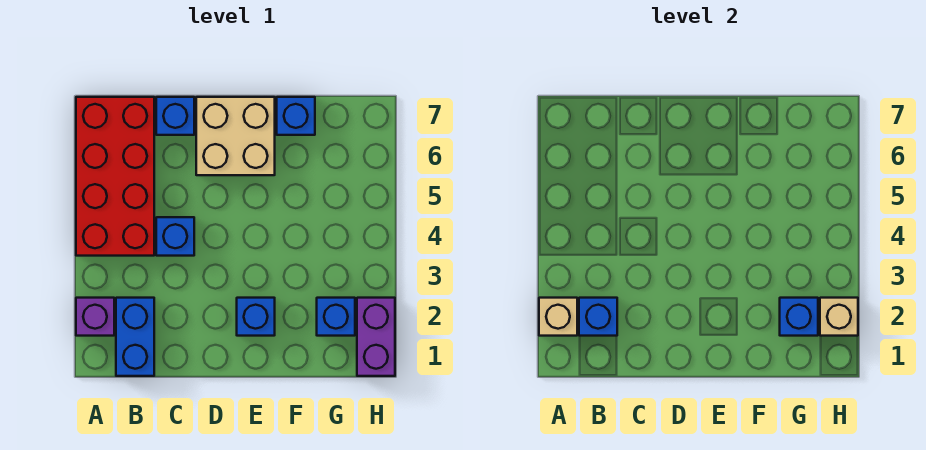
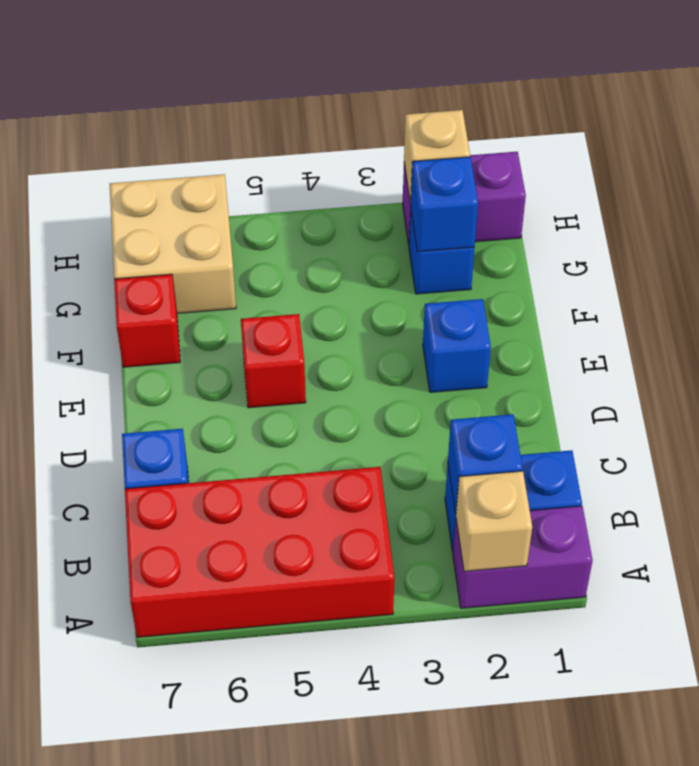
purple brick A2 level 1 -> purple brick A1:A2 level 1
blue brick C4 level 1 -> none
tan brick D6:E7 level 1 -> tan brick G6:H7 level 1
none -> red brick E5 level 1
blue brick F7 level 1 -> red brick F7 level 1

